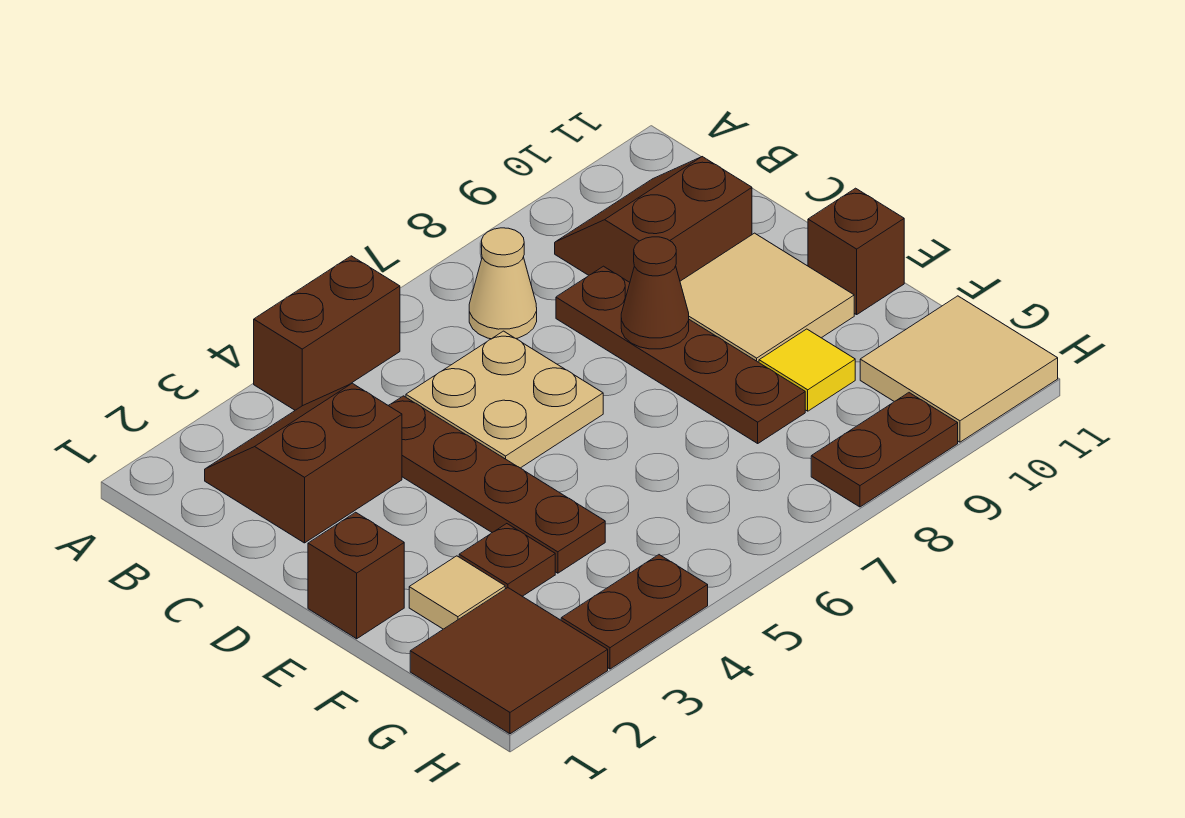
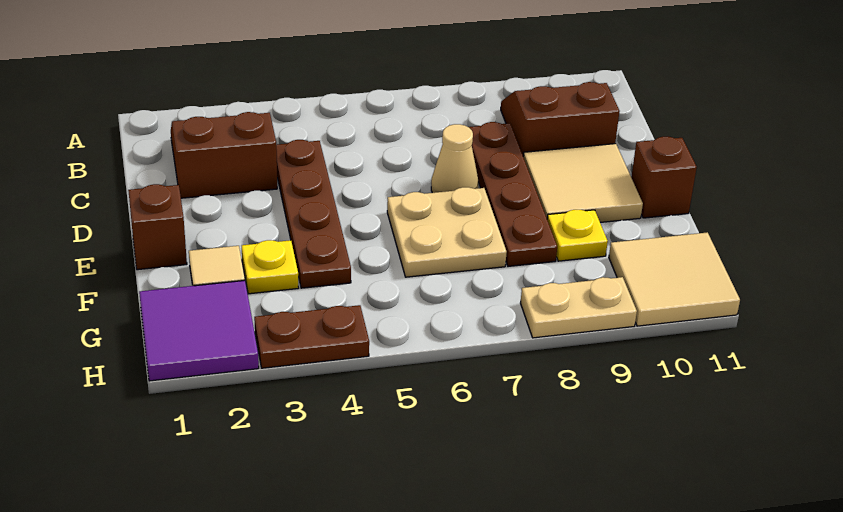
brown brick A4:A5 level 1 -> none
tan cone B7 level 1 -> tan cone D7 level 1
tan plate C5:D6 level 1 -> tan plate E6:F7 level 1
brown cone D8 level 2 -> none
brown plate F3 level 1 -> yellow plate F3 level 1
yellow tile F9 level 1 -> yellow plate F9 level 1
brown tile G1:H2 level 1 -> purple tile G1:H2 level 1
brown plate H8:H9 level 1 -> tan plate H8:H9 level 1

